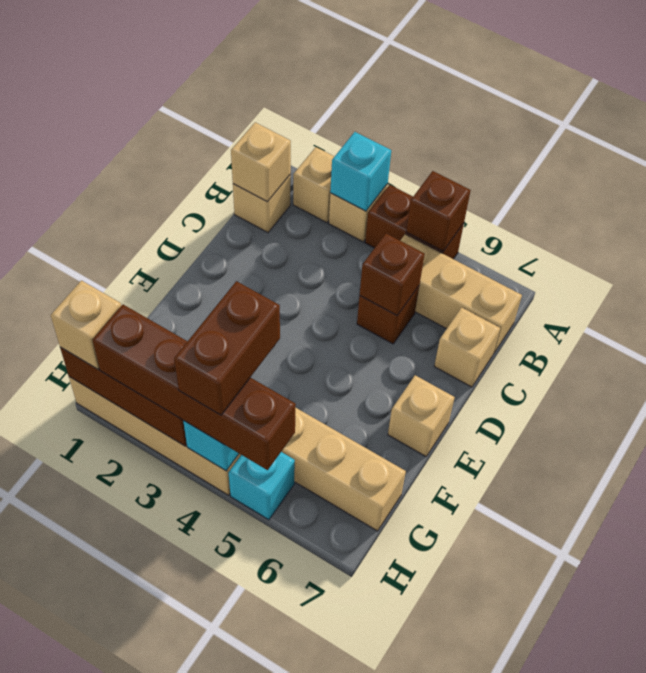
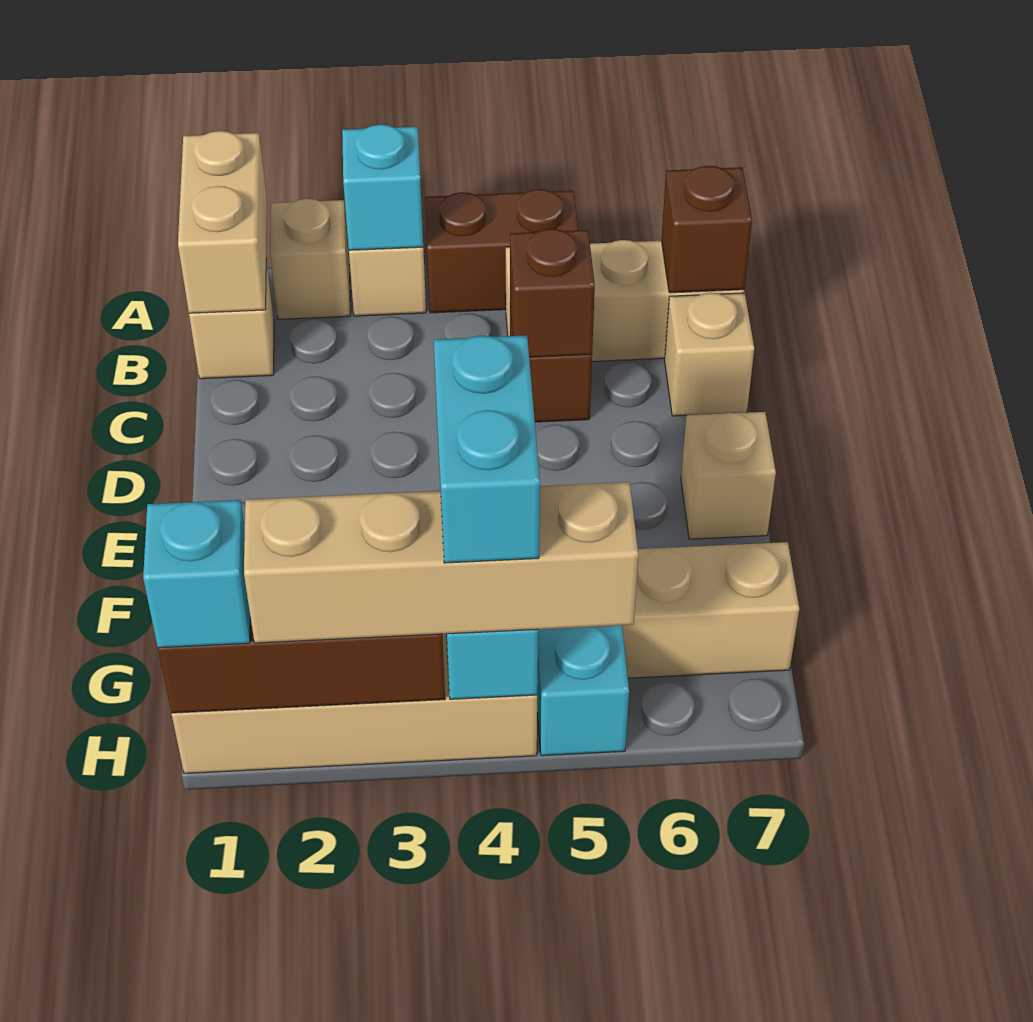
brown brick A5 level 2 -> brown brick B7 level 2
tan brick B1 level 2 -> tan brick A1:B1 level 2
brown brick G4:H4 level 4 -> cyan brick G4:H4 level 4
tan brick H1 level 3 -> cyan brick H1 level 3
brown brick H2:H5 level 3 -> tan brick H2:H5 level 3

